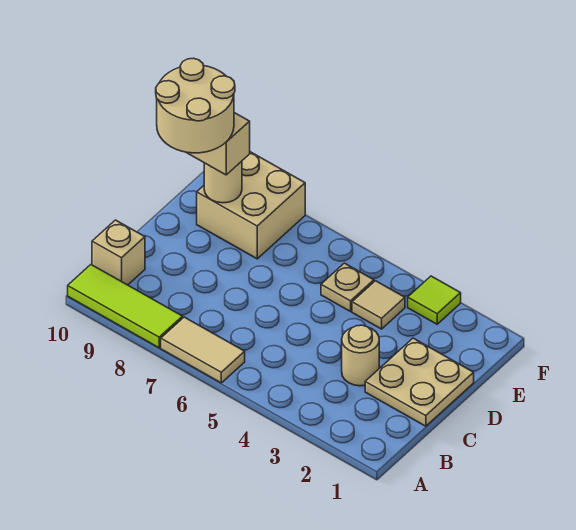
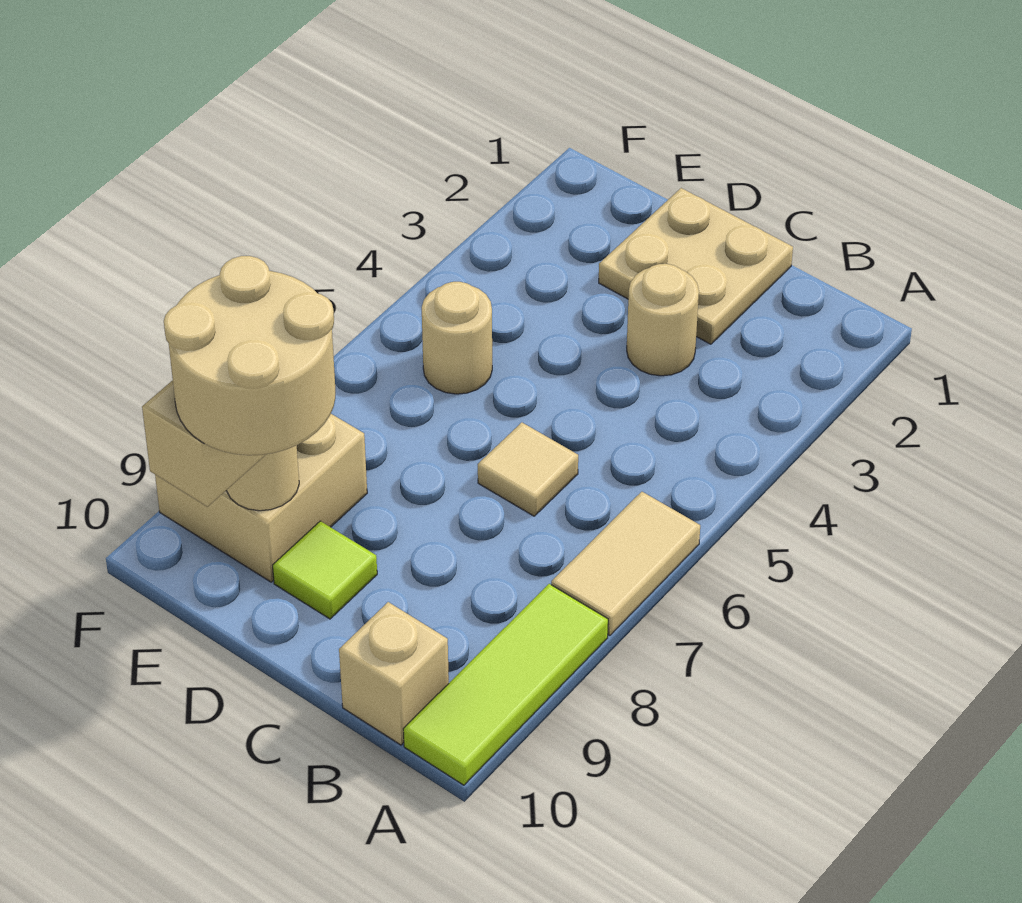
tan tile E4 level 1 -> tan tile C6 level 1
tan plate E5 level 1 -> tan round brick E5 level 1
lime tile F3 level 1 -> lime tile D9 level 1

